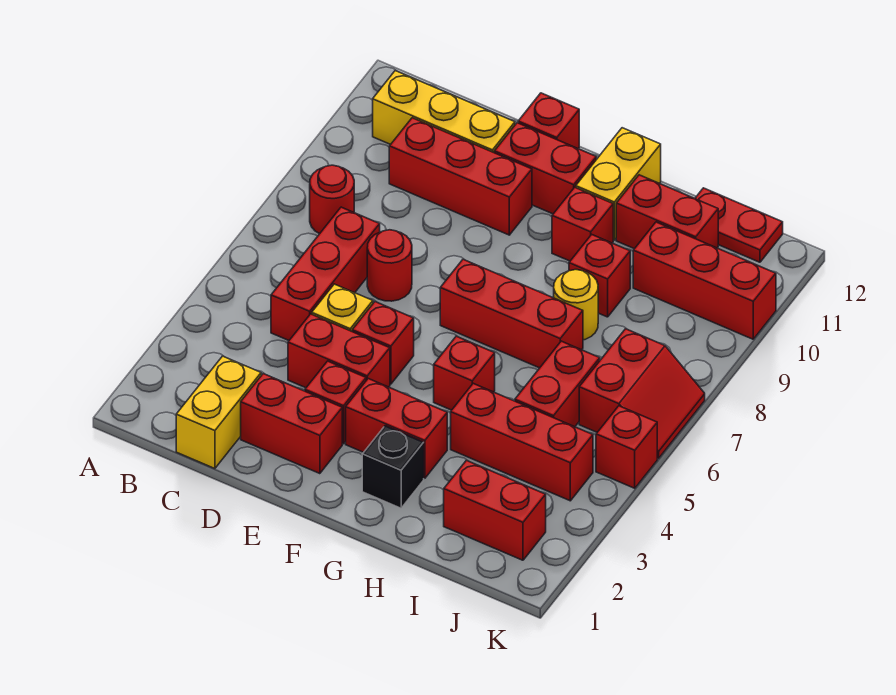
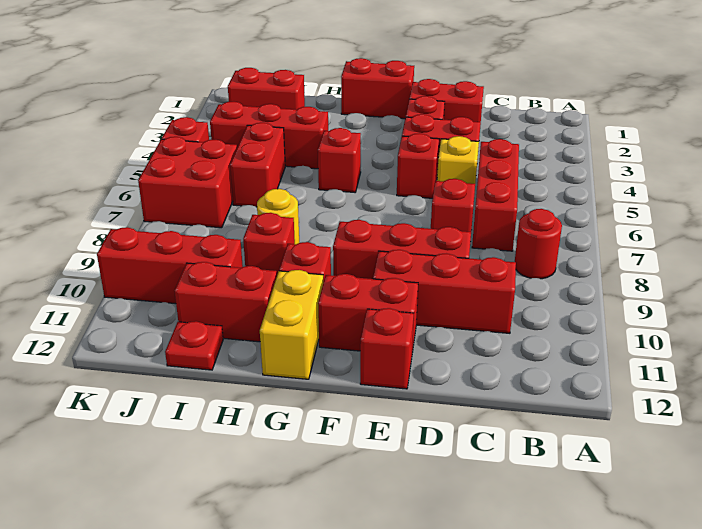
yellow brick B11:D11 level 1 -> none
yellow brick C1:C2 level 1 -> none
red round brick D7 level 1 -> red brick D7 level 1
red brick F3:G3 level 1 -> red brick F1:G1 level 1
red brick F7:H7 level 1 -> red brick D9:F9 level 1
black brick G2 level 1 -> none
red plate I12:J12 level 1 -> red plate I12 level 1
red slope J6:K7 level 1 top J -> red brick J6:K7 level 1

